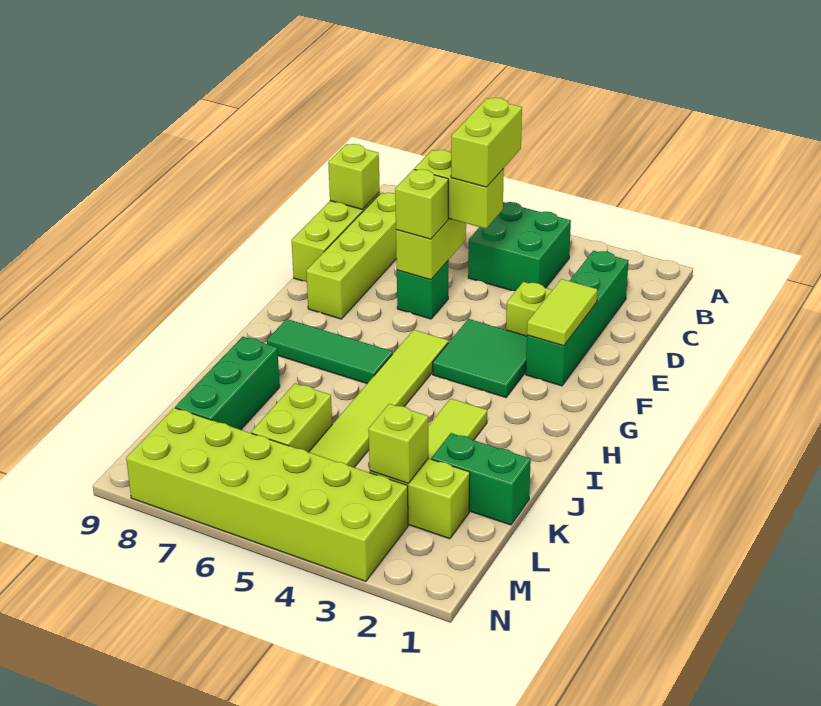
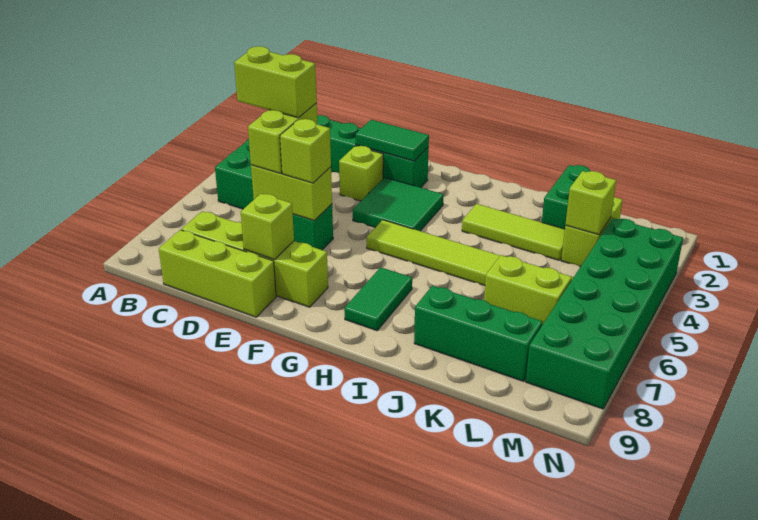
lime brick C9 level 2 -> lime brick E8 level 2
lime tile E2:F2 level 2 -> green tile E2:F2 level 2
green tile H6:H8 level 1 -> green tile H7:H8 level 1
lime brick M3:N8 level 1 -> green brick M3:N8 level 1

